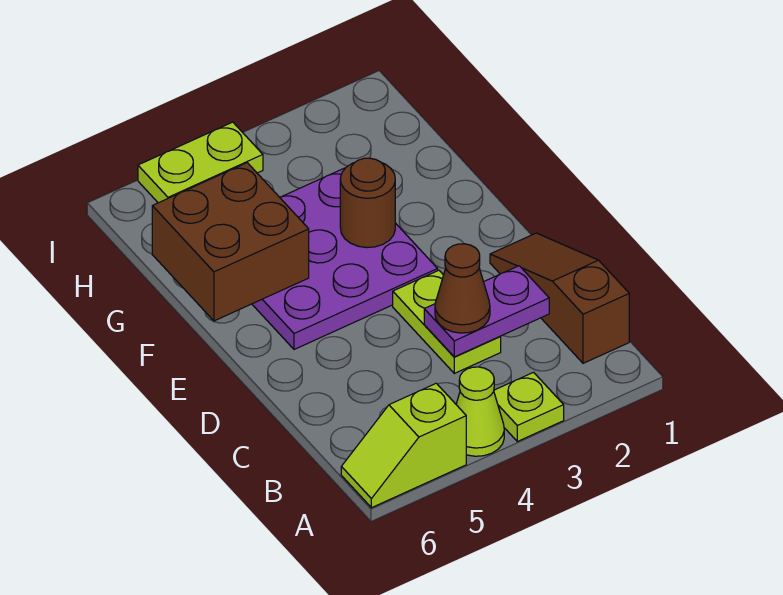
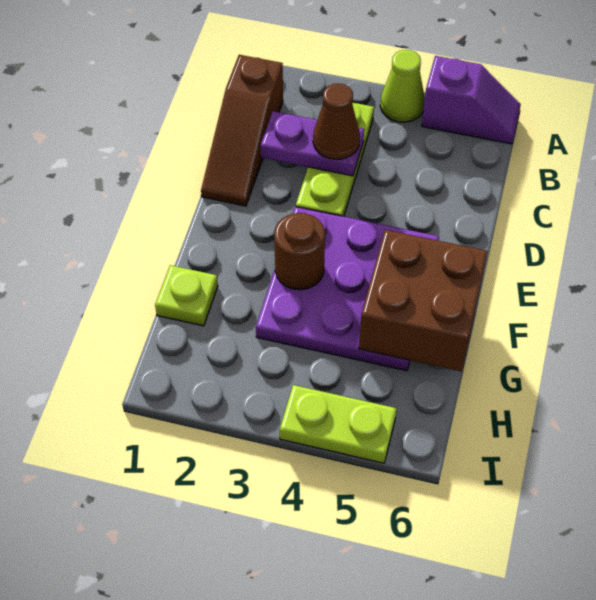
lime plate A3 level 1 -> lime plate G1 level 1
lime slope A5:A6 level 1 top 5 -> purple slope A5:A6 level 1 top 5
lime plate C3:D3 level 1 -> lime plate B3:D3 level 1

